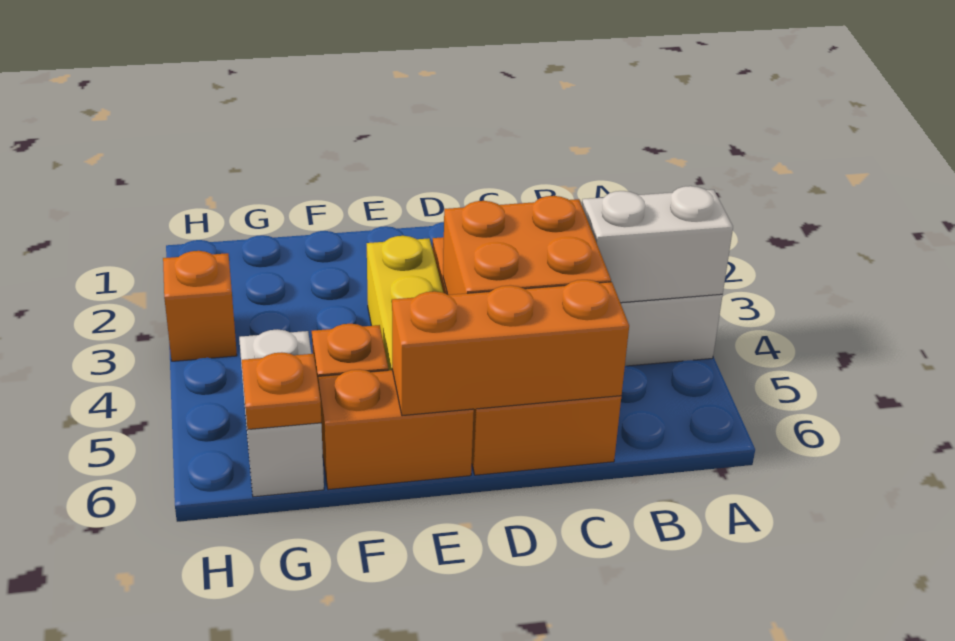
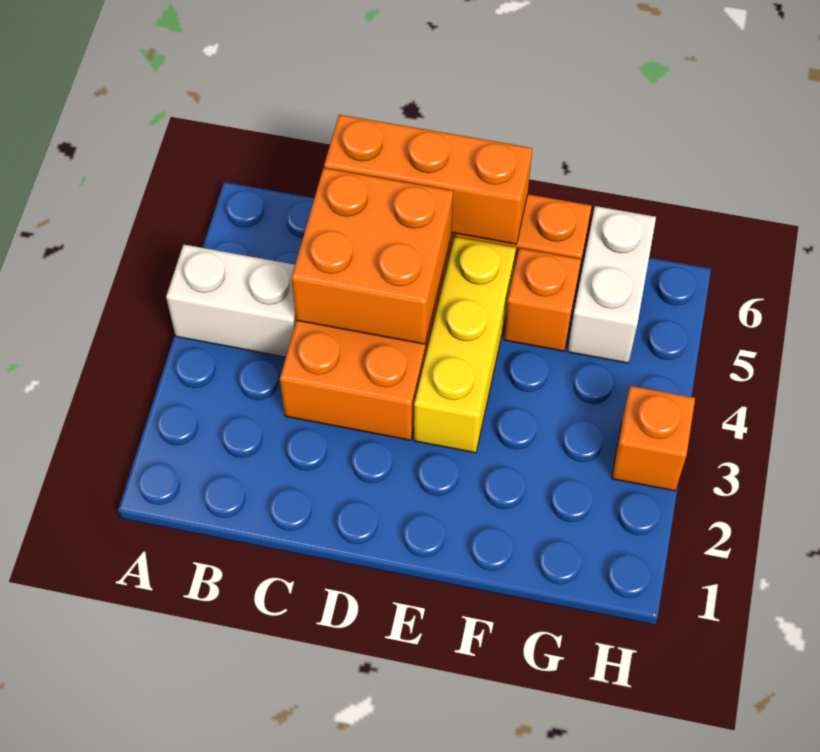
white brick A4:B4 level 2 -> none
orange plate G6 level 2 -> none

